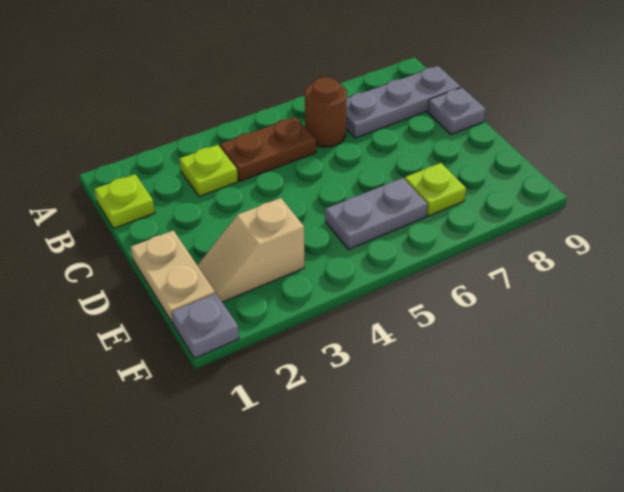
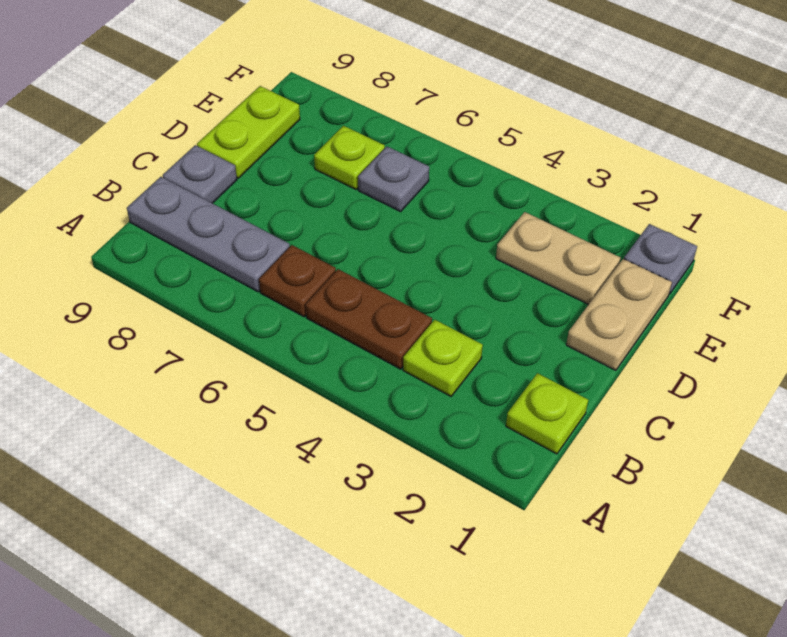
brown round brick B6 level 1 -> brown plate B6 level 1
none -> lime plate D9:E9 level 1
tan slope E2:E3 level 1 top 3 -> tan plate E2:E3 level 1
grey plate E5:E6 level 1 -> grey plate E6 level 1

